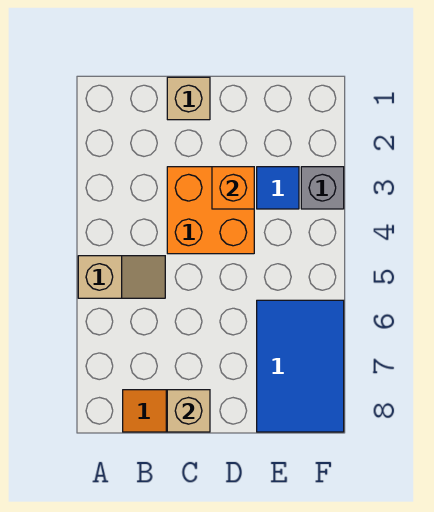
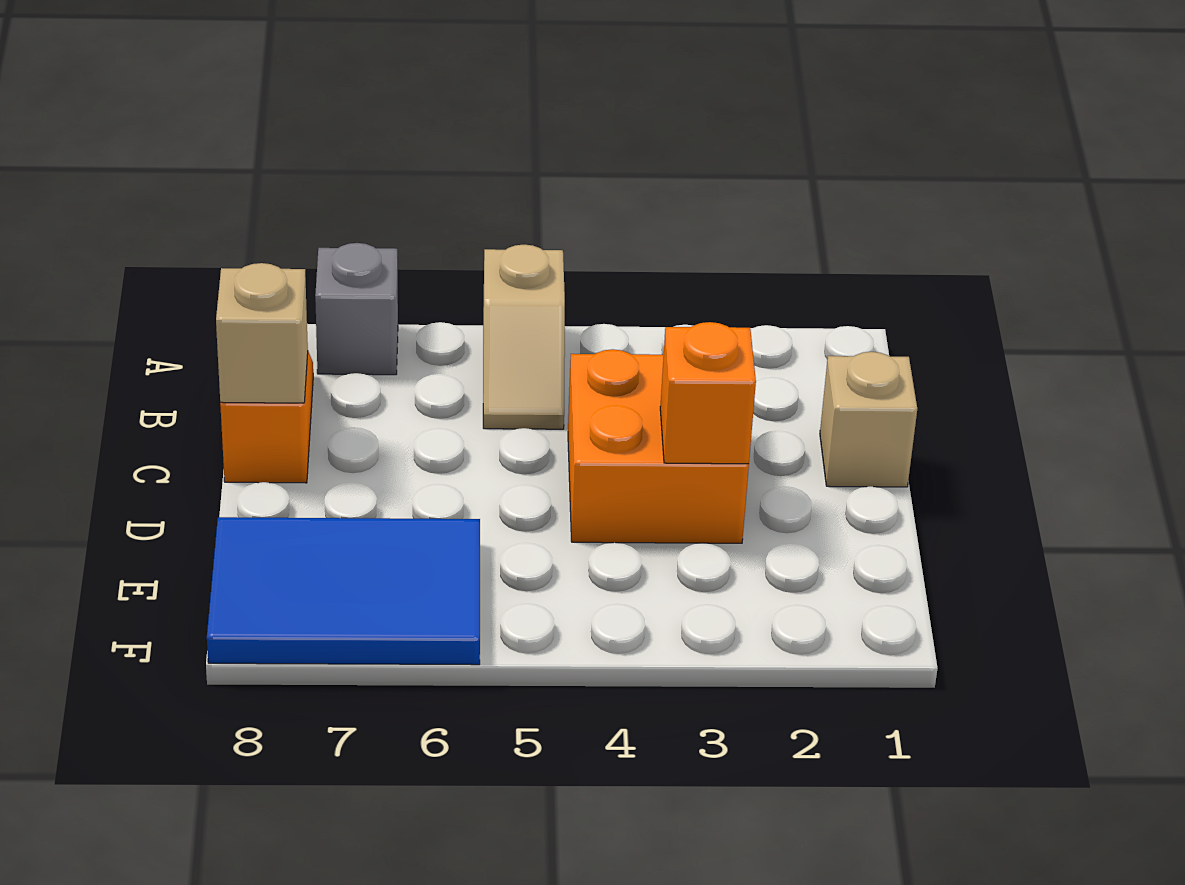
blue tile E3 level 1 -> none
grey brick F3 level 1 -> grey brick A7 level 1

